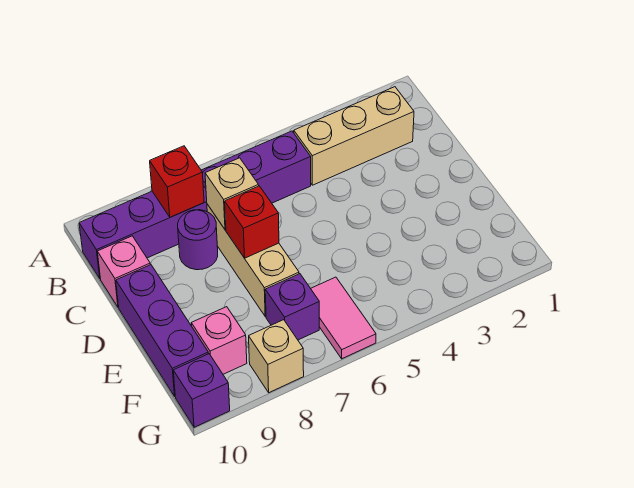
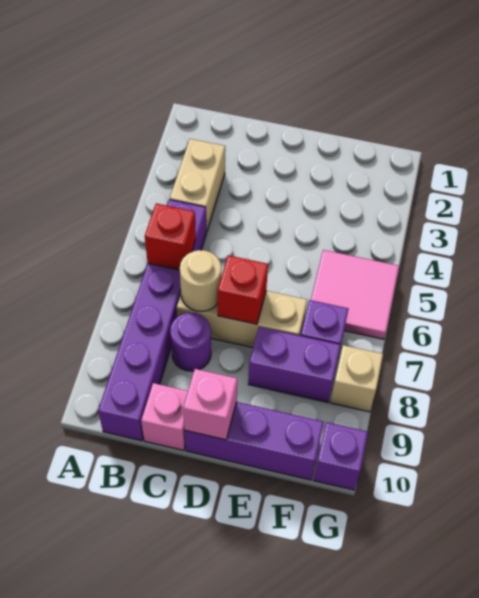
tan brick B2:B4 level 1 -> tan brick B3:B4 level 1
red brick B8 level 2 -> red brick B6 level 2
tan brick C7 level 2 -> tan round brick C7 level 2
none -> purple brick E8:F8 level 1
pink tile F6:G6 level 1 -> pink tile F5:G6 level 1
pink brick F9 level 1 -> pink brick D10 level 2

